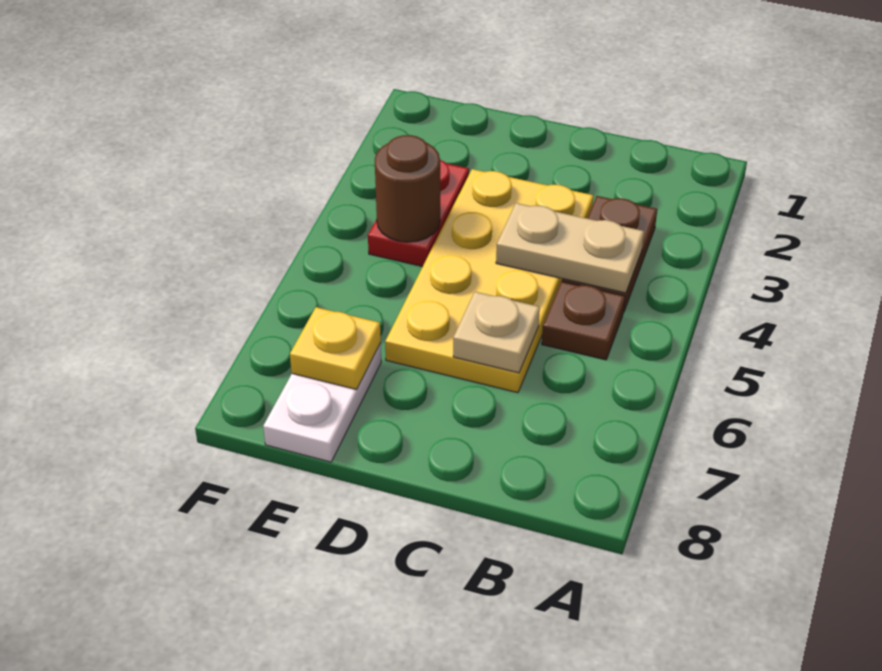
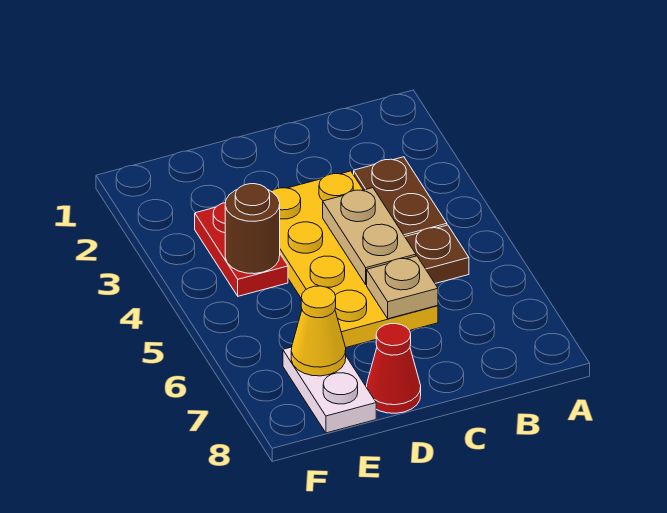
tan plate B4:C4 level 2 -> tan plate C4:C5 level 2
none -> red cone D8 level 1
yellow plate E7 level 2 -> yellow cone E7 level 2

